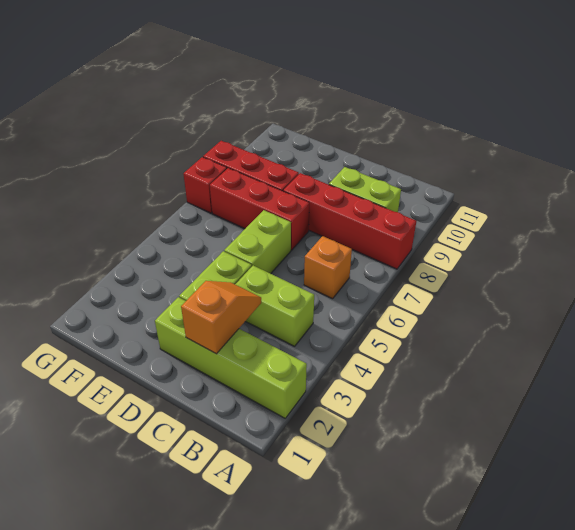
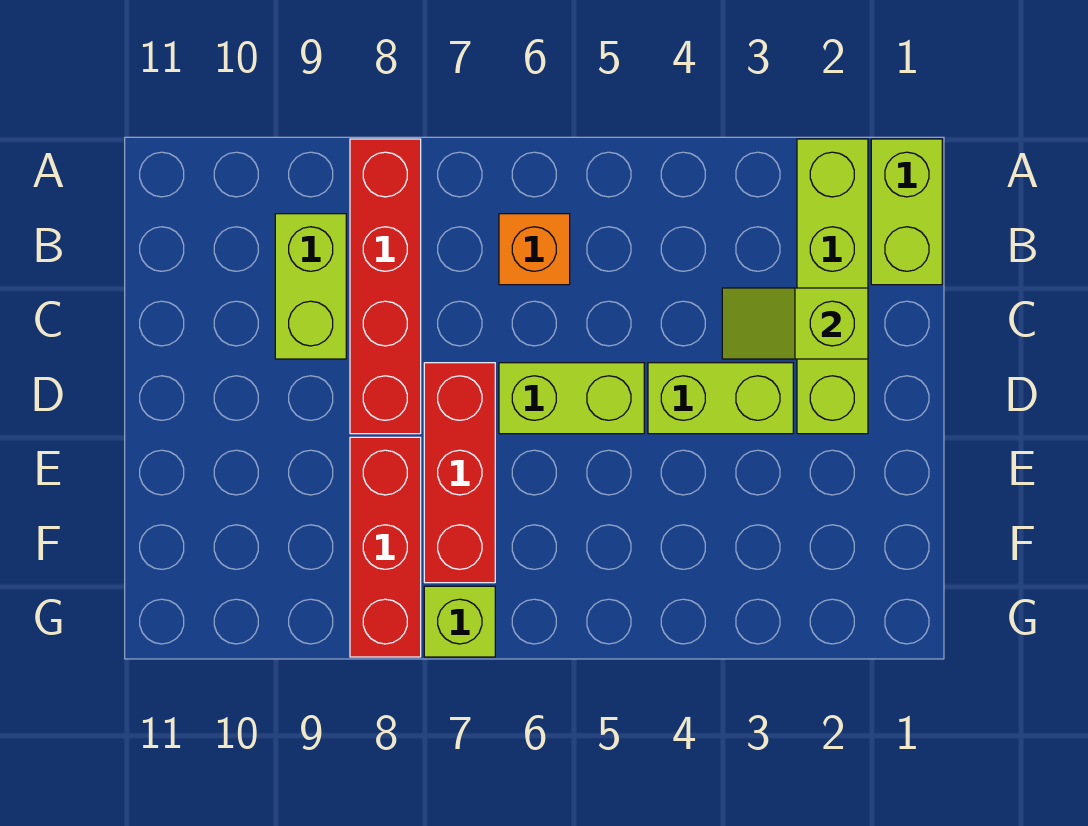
lime brick B4:C4 level 1 -> lime brick A1:B1 level 1
orange slope C2:C3 level 2 top 2 -> lime slope C2:C3 level 2 top 2
red brick G7 level 1 -> lime brick G7 level 1

